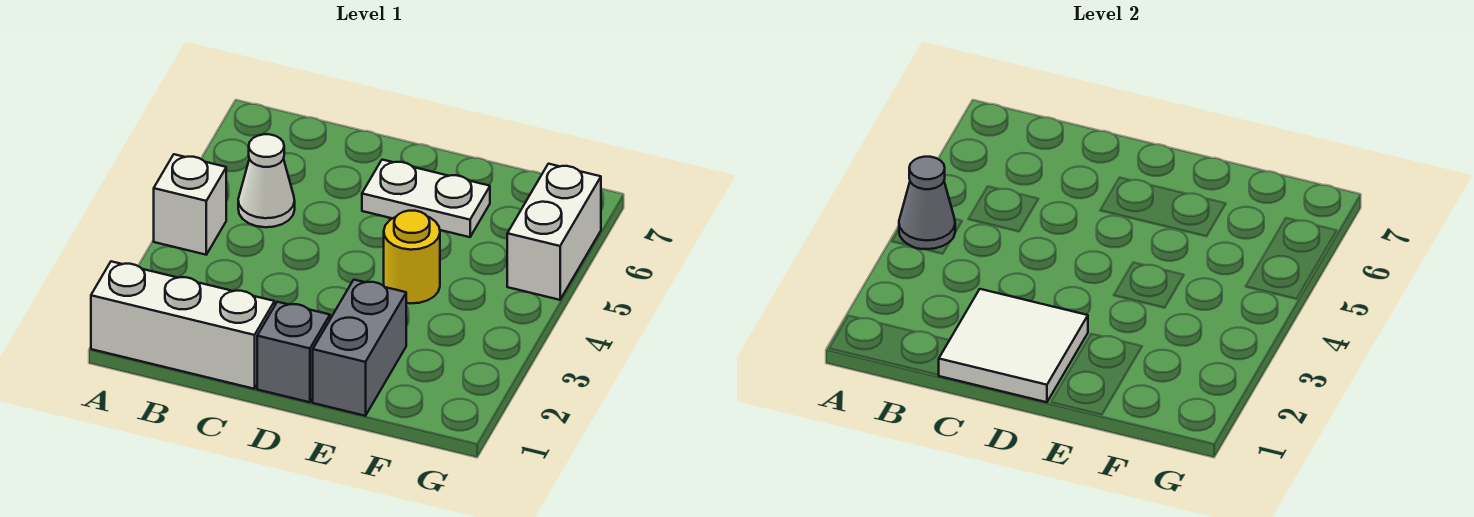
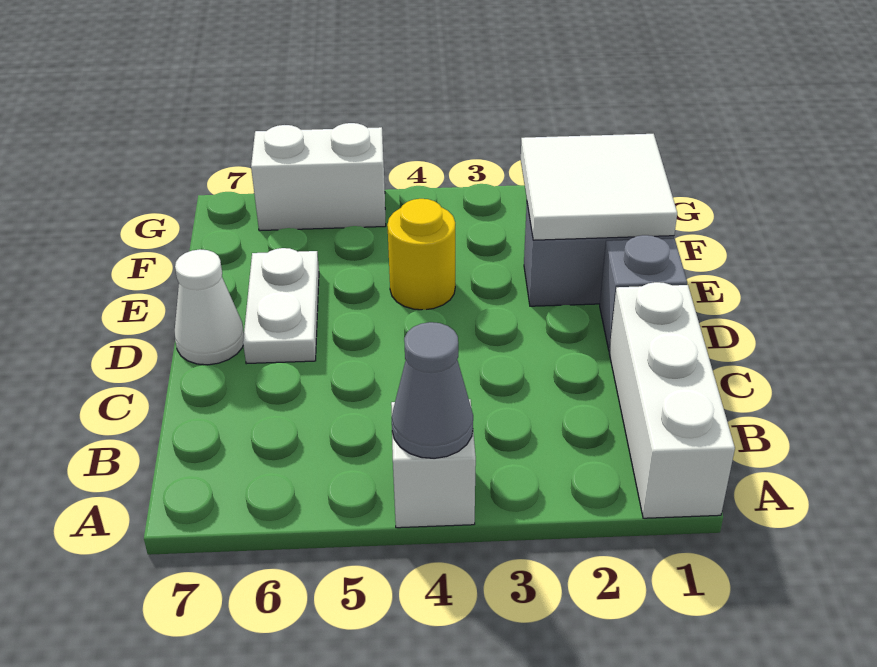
white cone B5 level 1 -> white cone D7 level 1
white tile C1:D2 level 2 -> white tile E1:F2 level 2

